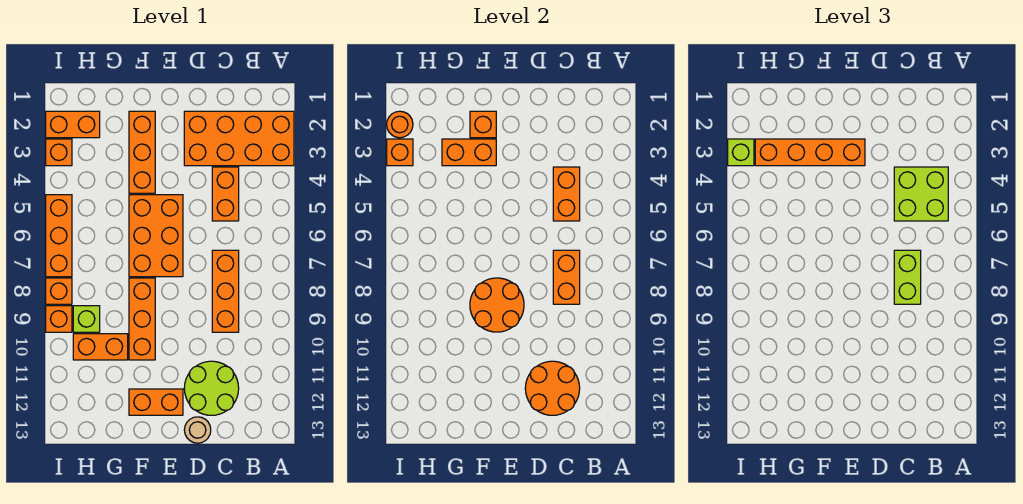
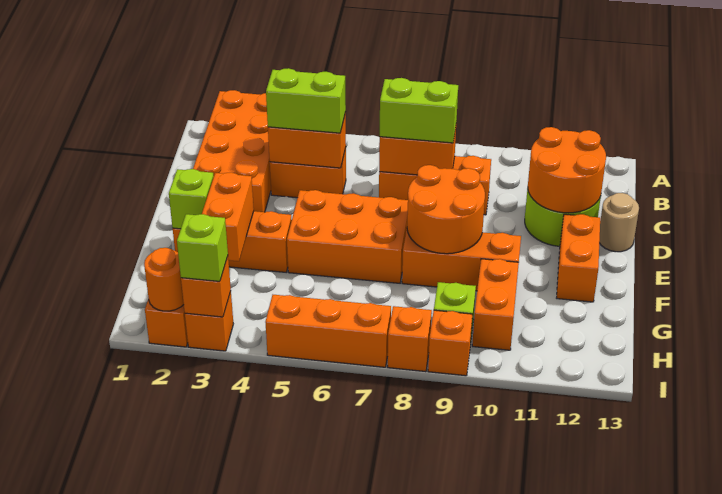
lime brick B4:C5 level 3 -> lime brick C4:C5 level 3
orange brick E3:H3 level 3 -> none
orange brick F2 level 2 -> lime brick F2 level 2

